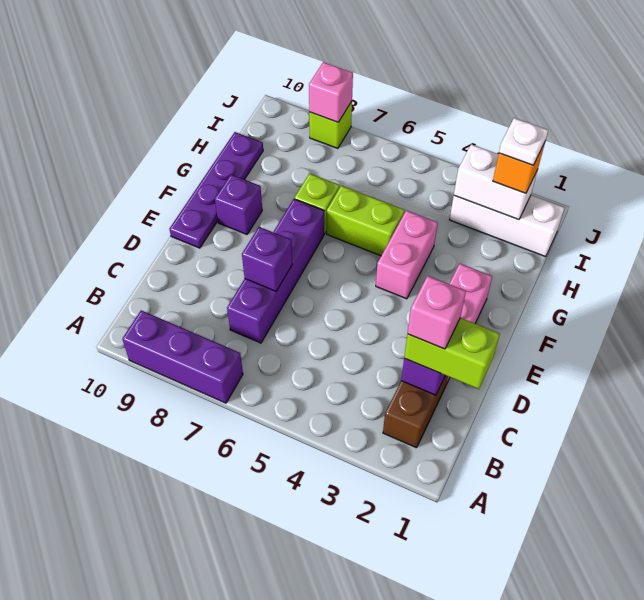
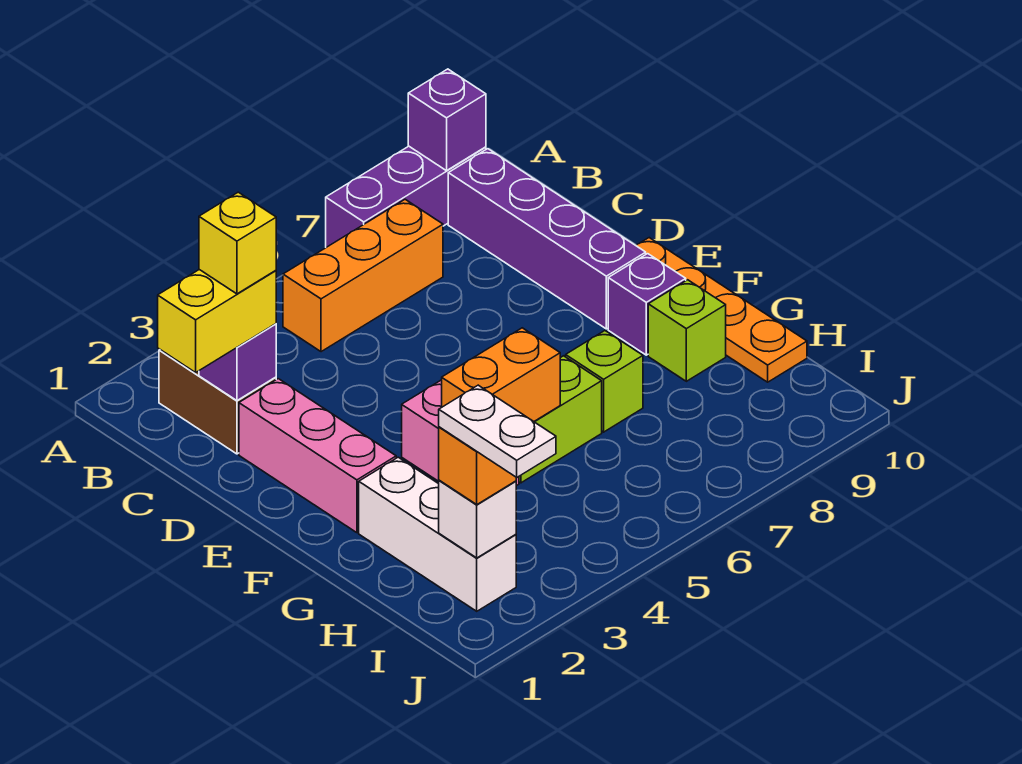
none -> orange brick B5:B7 level 1
lime brick C1:C2 level 3 -> yellow brick C1:C2 level 3
pink brick C2 level 4 -> yellow brick C2 level 4
purple brick C7:F7 level 1 -> purple brick B9:E9 level 1
purple brick D7 level 2 -> purple brick A9 level 2
purple plate E10:H10 level 1 -> orange plate E10:H10 level 1
none -> orange brick G4:G5 level 2
white brick I1:I3 level 1 -> white brick G2:I2 level 1
white brick I2:I3 level 2 -> white brick I2 level 2
white plate I2 level 4 -> white plate I2:J2 level 4
lime brick J8 level 1 -> lime brick G9 level 1
pink brick J8 level 2 -> none

